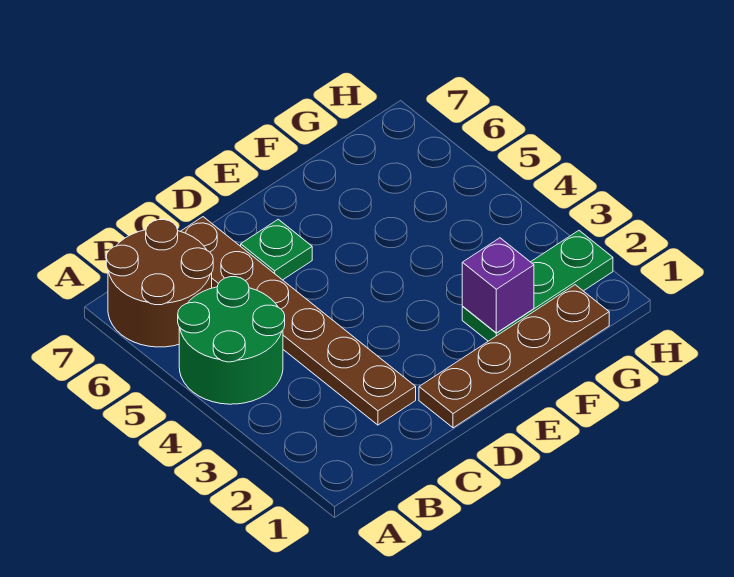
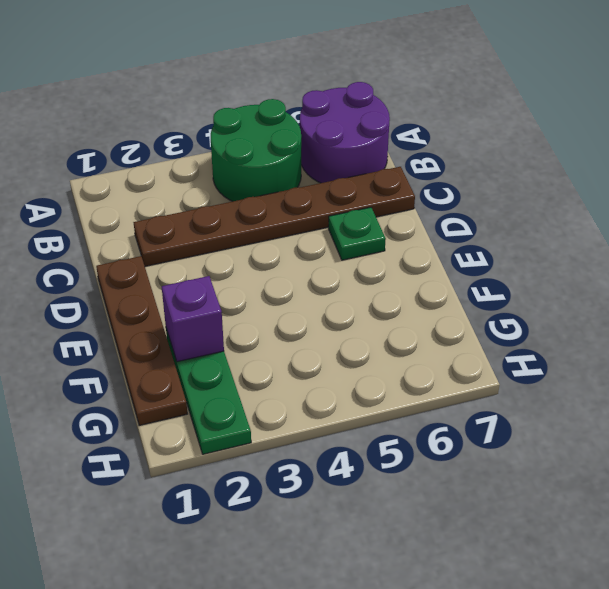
brown round brick A6:B7 level 1 -> purple round brick A6:B7 level 1

